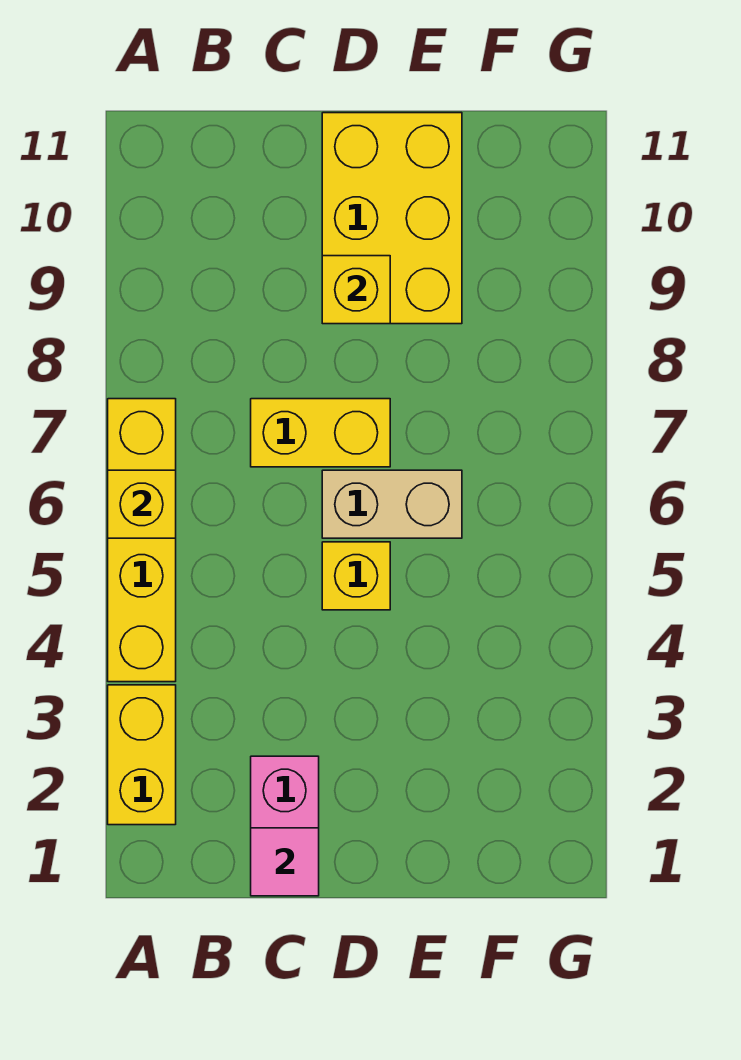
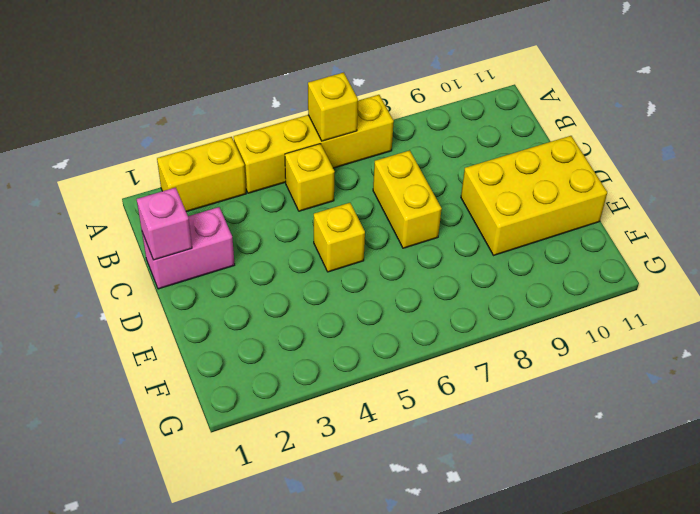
pink tile C1 level 2 -> pink brick C1 level 2
tan brick D6:E6 level 1 -> none
yellow brick D9 level 2 -> yellow brick B5 level 1

